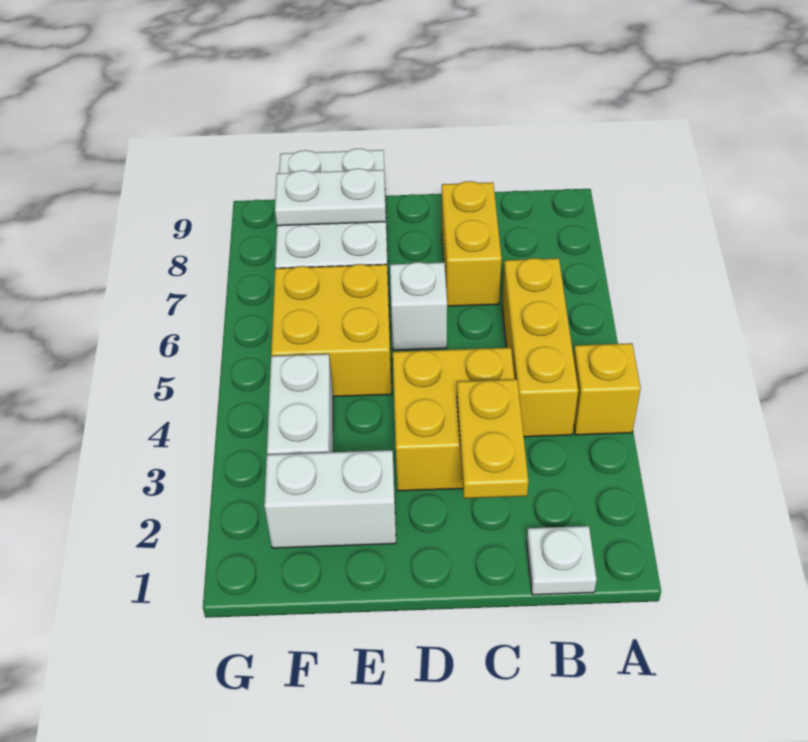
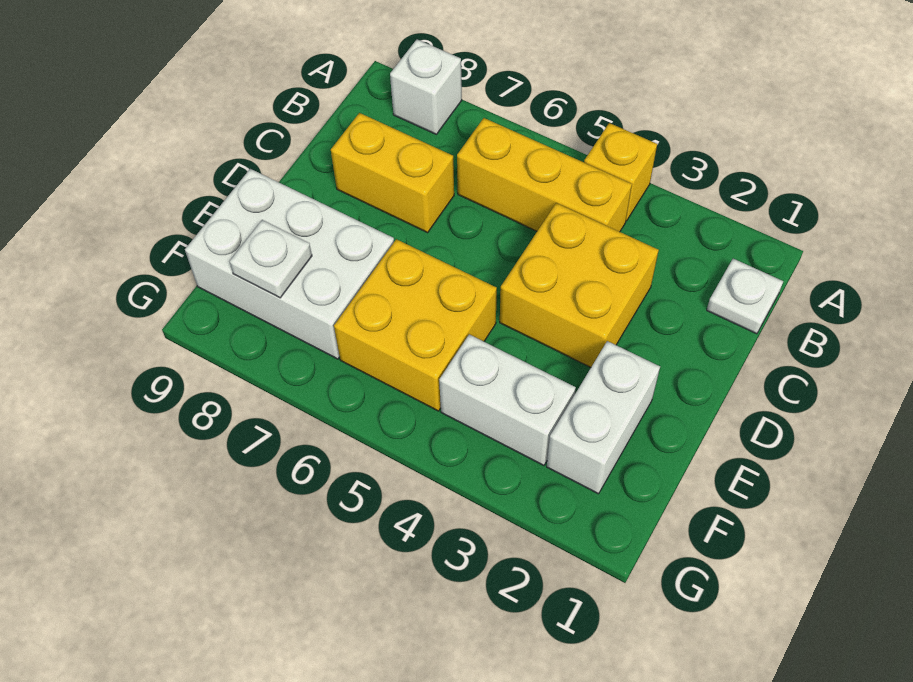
yellow plate C2:C3 level 2 -> none
white brick D6 level 1 -> white brick A8 level 1
white plate E8:F8 level 2 -> white plate F8 level 2

